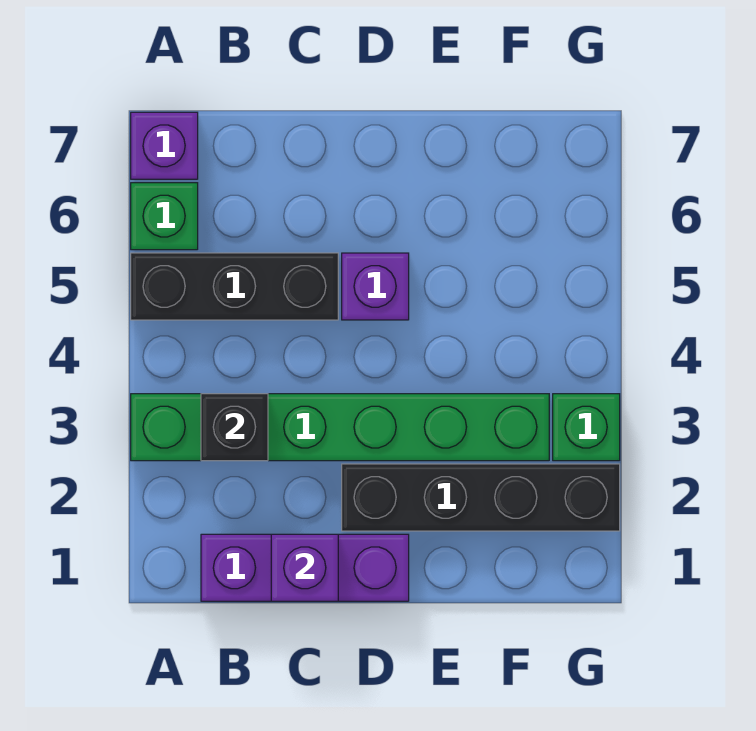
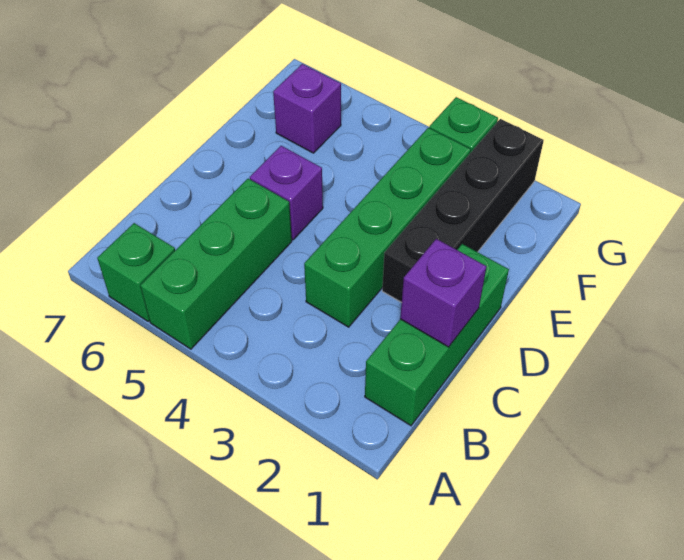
green brick A3:F3 level 1 -> green brick C3:F3 level 1
black brick A5:C5 level 1 -> green brick A5:C5 level 1
purple brick A7 level 1 -> purple brick F6 level 1
purple brick B1:D1 level 1 -> green brick B1:D1 level 1
black brick B3 level 2 -> none

